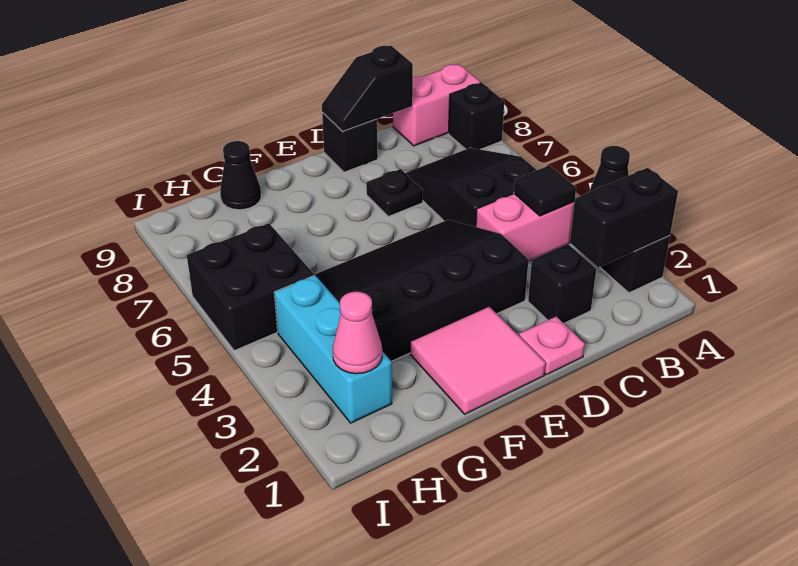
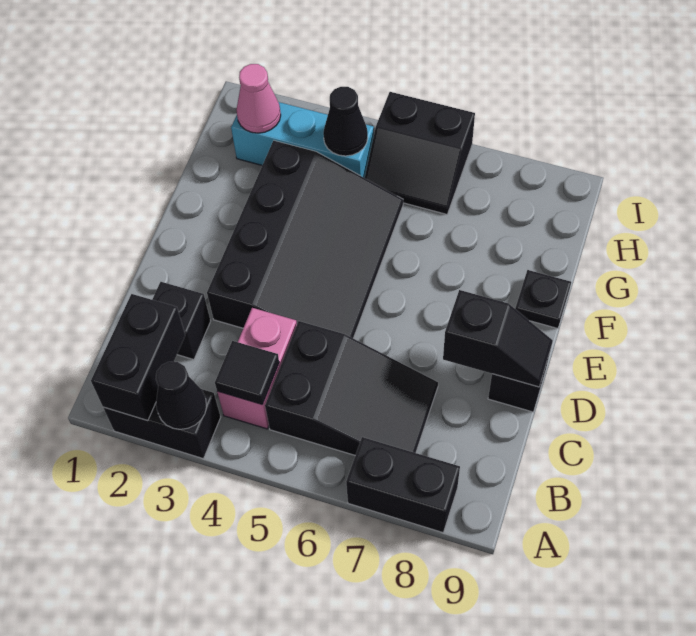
black brick A8 level 1 -> black brick A7:A8 level 1
pink brick A9:B9 level 1 -> none
black slope C9:D9 level 2 top C -> black slope D8:D9 level 2 top 8
pink plate D1 level 1 -> none
black plate D7 level 1 -> black plate F9 level 1
pink tile E1:F2 level 1 -> none
black cone G9 level 1 -> black cone H4 level 2
black brick H5:I6 level 1 -> black slope H5:I6 level 1 top I

